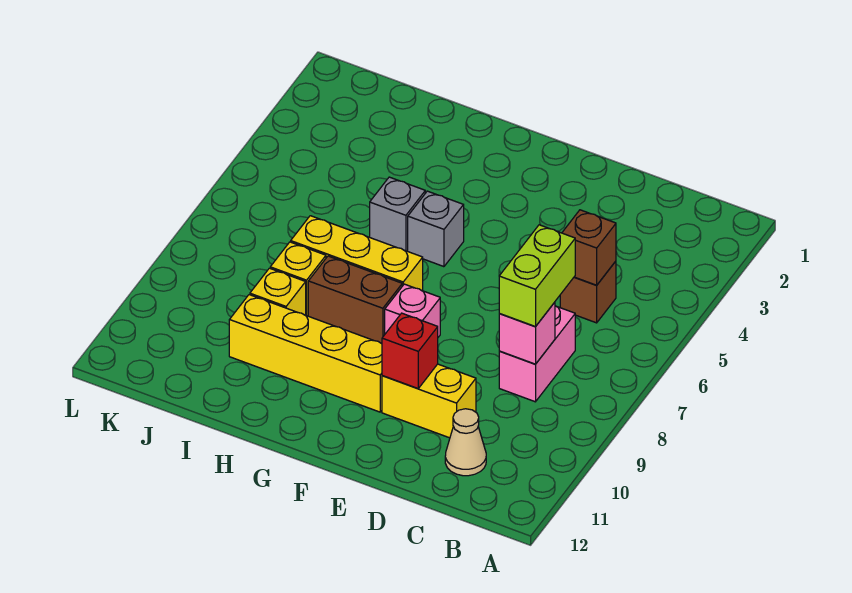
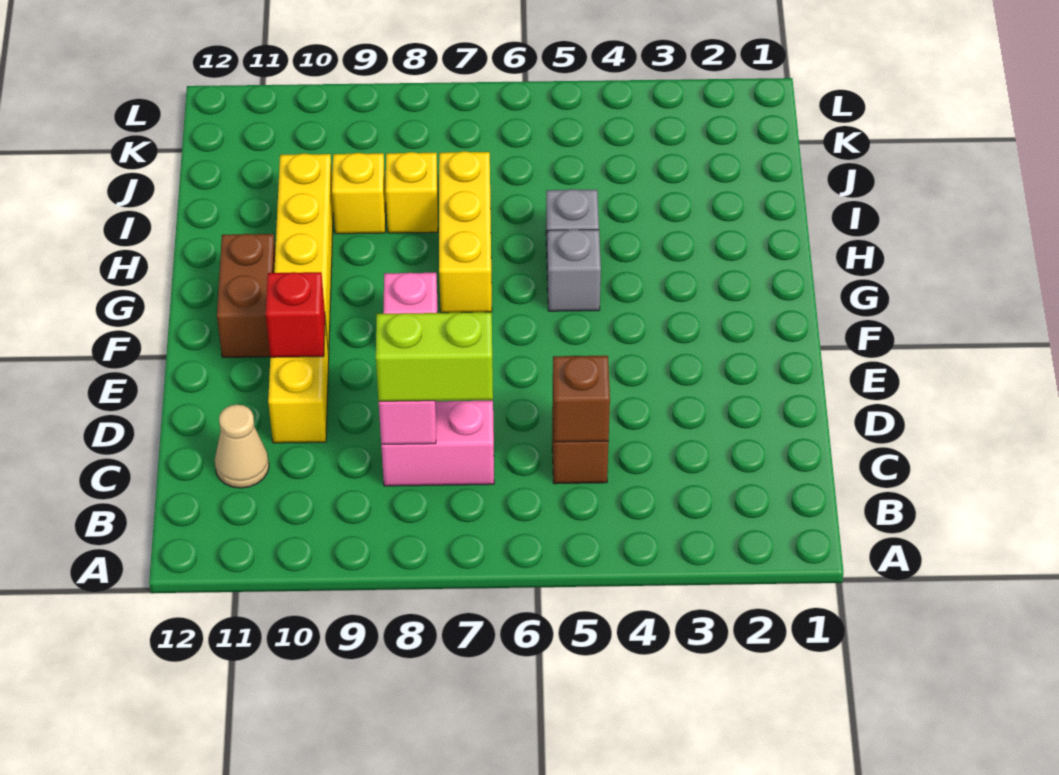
brown brick G8:H8 level 1 -> brown brick F11:G11 level 1

